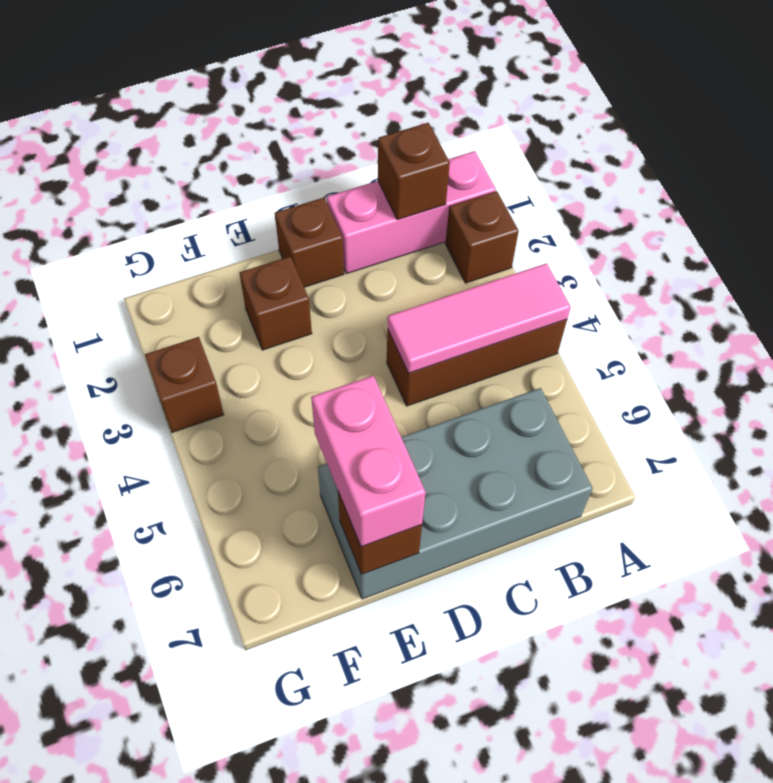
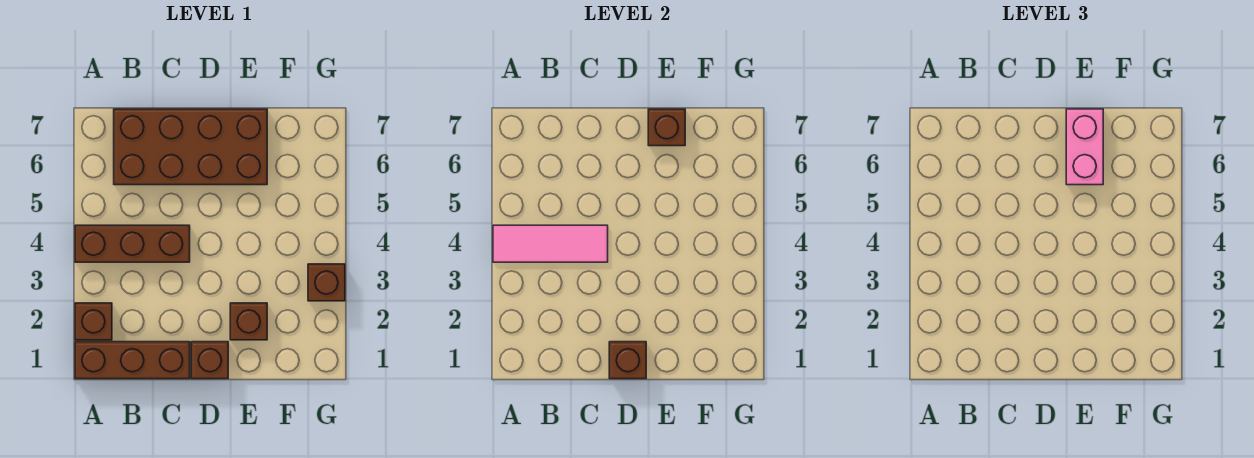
pink brick A1:C1 level 1 -> brown brick A1:C1 level 1
brown brick B1 level 2 -> brown brick D1 level 2
grey brick B6:E7 level 1 -> brown brick B6:E7 level 1

